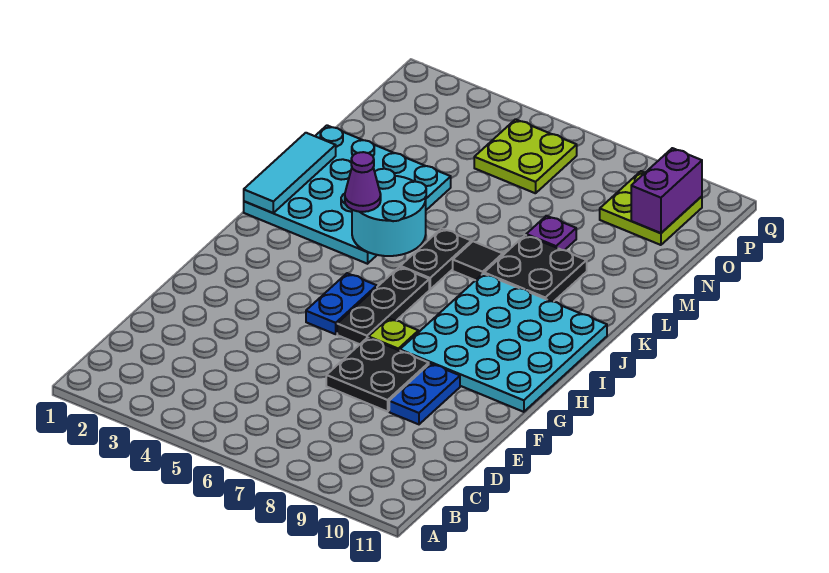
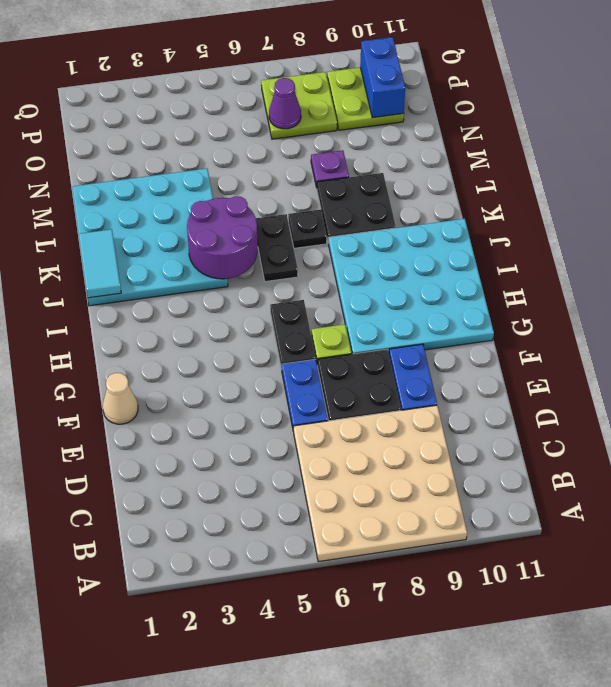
none -> tan plate A6:D9 level 1
none -> tan cone F1 level 1
blue plate G5:H5 level 1 -> blue plate E6:F6 level 1
black plate G6:I6 level 1 -> black plate G6:H6 level 1
cyan tile J1:L1 level 2 -> cyan tile J1:K1 level 2
cyan round brick J4:K5 level 2 -> purple round brick J4:K5 level 2
purple cone J4 level 3 -> purple cone O7 level 2
black tile K7 level 1 -> black plate K7 level 1
lime plate O5:P6 level 1 -> lime plate O7:P8 level 1
purple brick O10:P10 level 2 -> blue brick O10:P10 level 2

